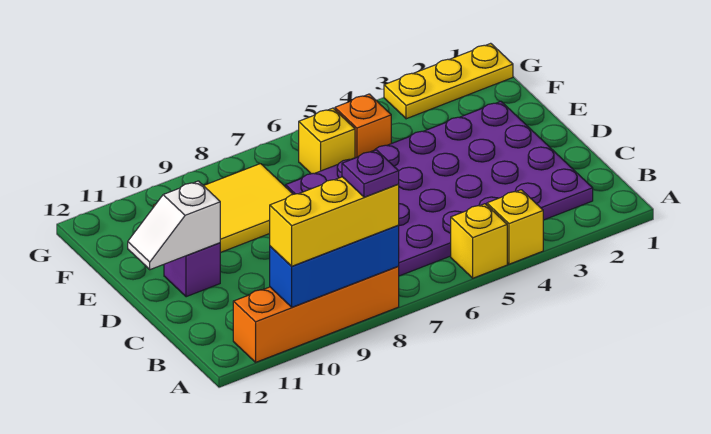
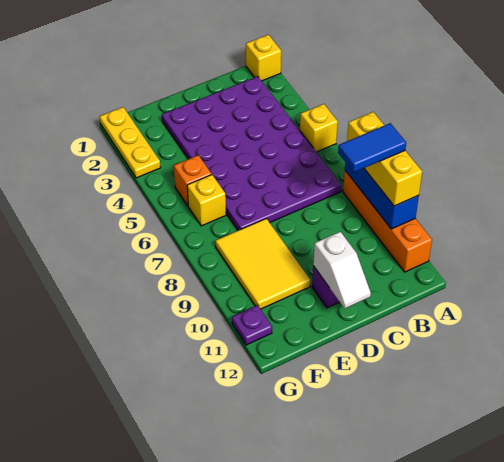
yellow brick A4 level 1 -> yellow brick A1 level 1
purple plate A8 level 4 -> purple plate G11 level 1
none -> blue tile A9:B9 level 4

